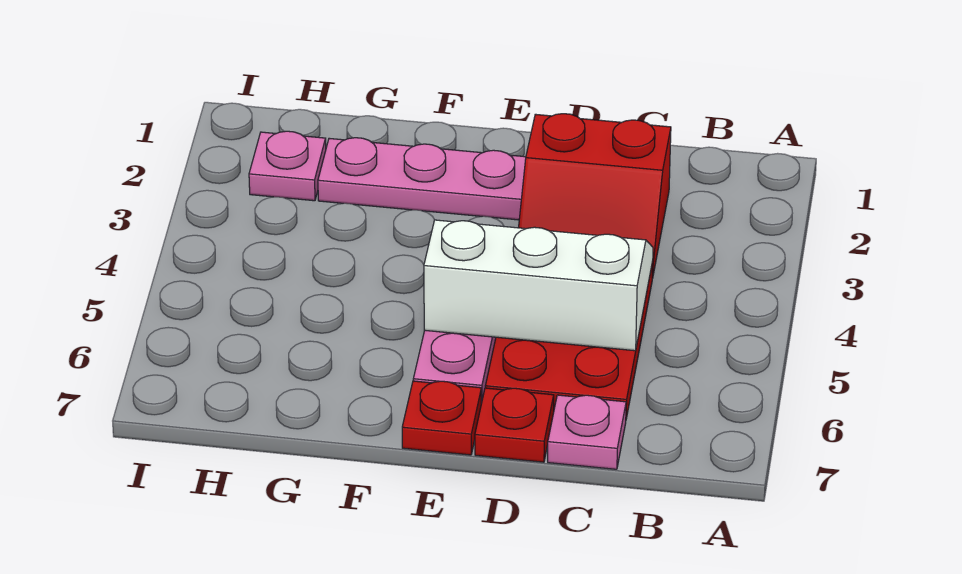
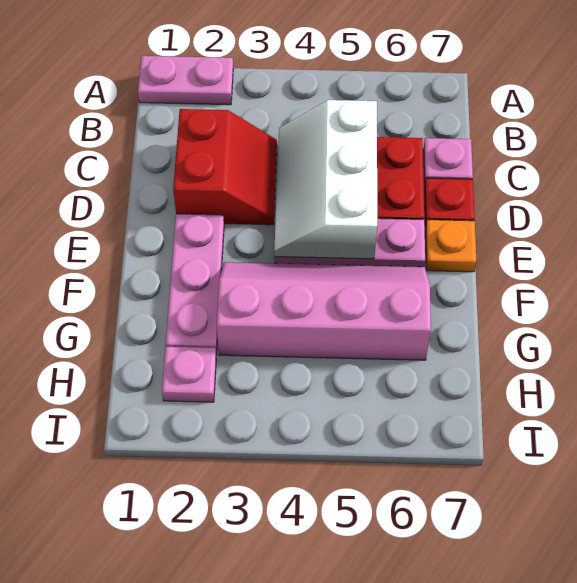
none -> pink plate A1:A2 level 1
red plate E7 level 1 -> orange plate E7 level 1
none -> pink slope F3:G6 level 1 top G

